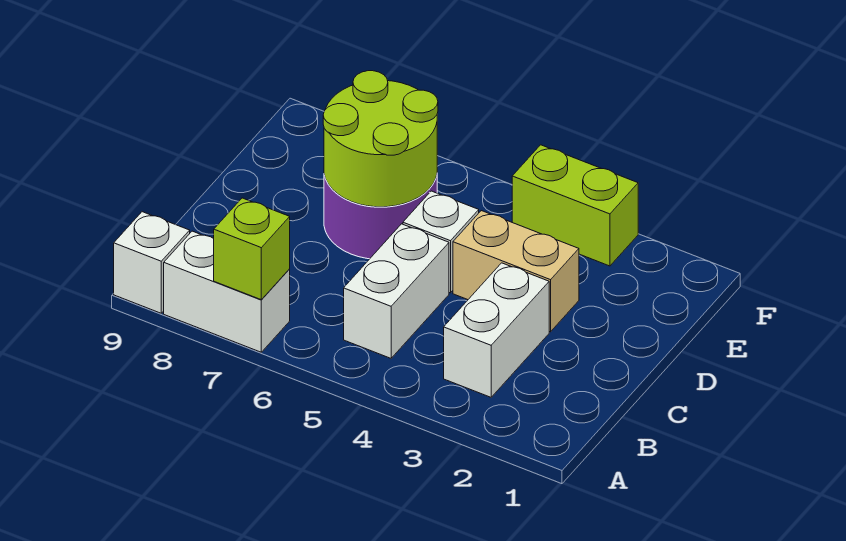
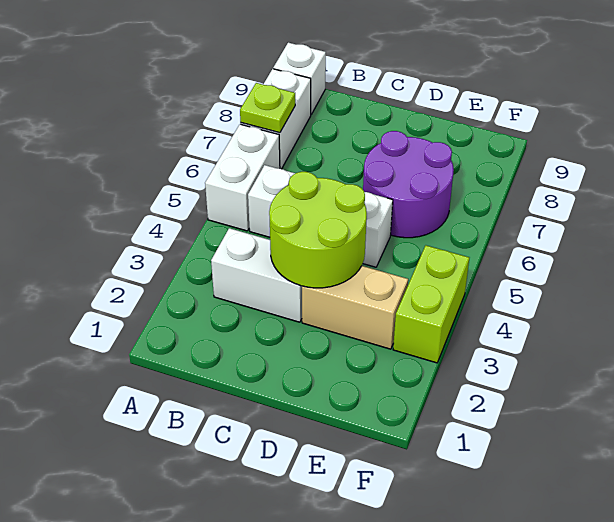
none -> white brick A5:A6 level 1
lime brick A7 level 2 -> lime plate A7 level 2
tan brick D3:D4 level 1 -> tan brick D3:E3 level 1
lime round brick D6:E7 level 2 -> lime round brick C3:D4 level 2

